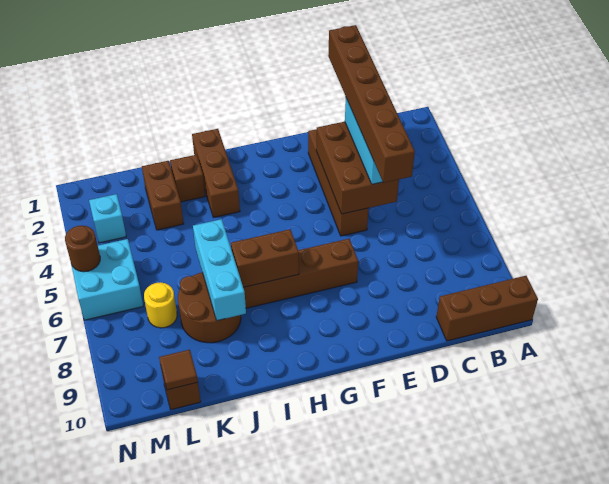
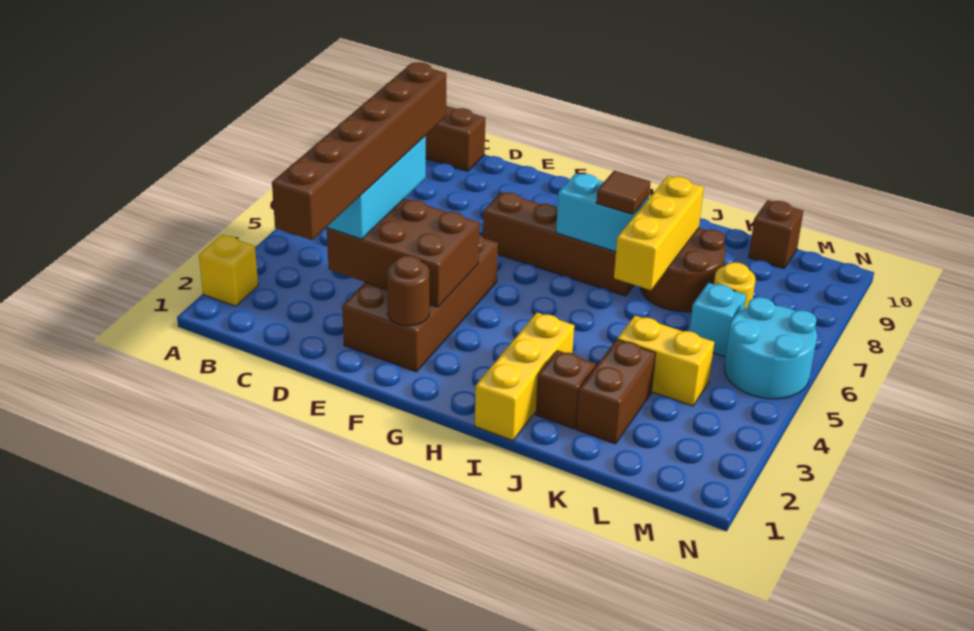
none -> yellow brick A2 level 1
brown brick D3:E5 level 2 -> brown brick D3:F4 level 2
brown brick E2:E5 level 1 -> brown brick E2:F5 level 1
brown brick H7:I7 level 2 -> cyan brick H7:I7 level 2
brown brick I1:I3 level 1 -> yellow brick I1:I3 level 1
cyan brick J6:J8 level 2 -> yellow brick J6:J8 level 2
none -> yellow brick K4:L4 level 1
brown tile L10 level 2 -> brown tile I7 level 3
cyan brick M3 level 1 -> cyan brick L6 level 1
cyan brick M5:N6 level 1 -> cyan round brick M5:N6 level 1
brown round brick N5 level 2 -> brown round brick F2 level 2

